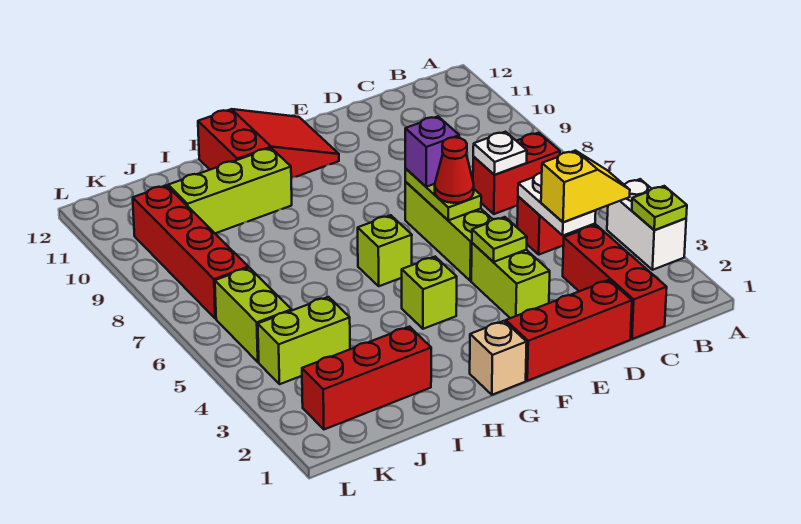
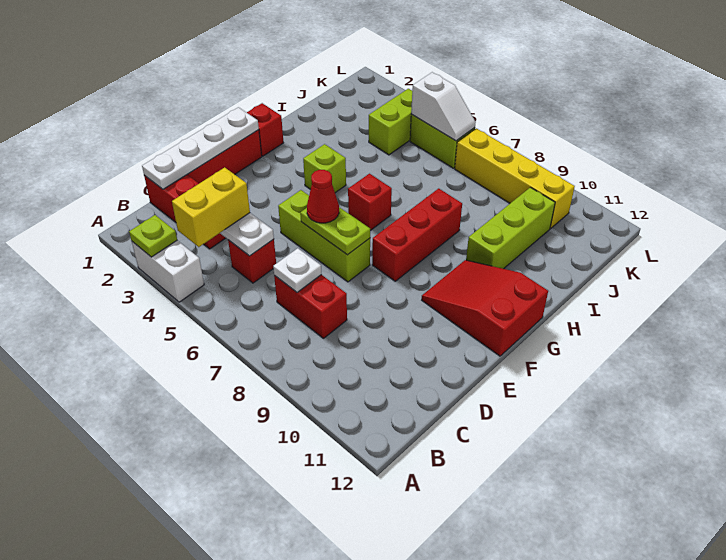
yellow slope B4:C4 level 3 top C -> yellow brick B4:C4 level 3
red brick B7:C7 level 1 -> red brick C7:C8 level 1
none -> white plate C1:F1 level 2
lime brick E3:E4 level 1 -> none
lime plate E4 level 2 -> none
purple brick E7 level 3 -> none
red slope F11:H12 level 1 top H -> red slope F10:G12 level 1 top 12
tan brick G1 level 1 -> red brick G1 level 1
lime brick G6 level 1 -> red brick G6 level 1
red brick I2:K2 level 1 -> red brick F8:H8 level 1
none -> white slope K5:K6 level 2 top 5
red brick K7:K10 level 1 -> yellow brick K7:K10 level 1

